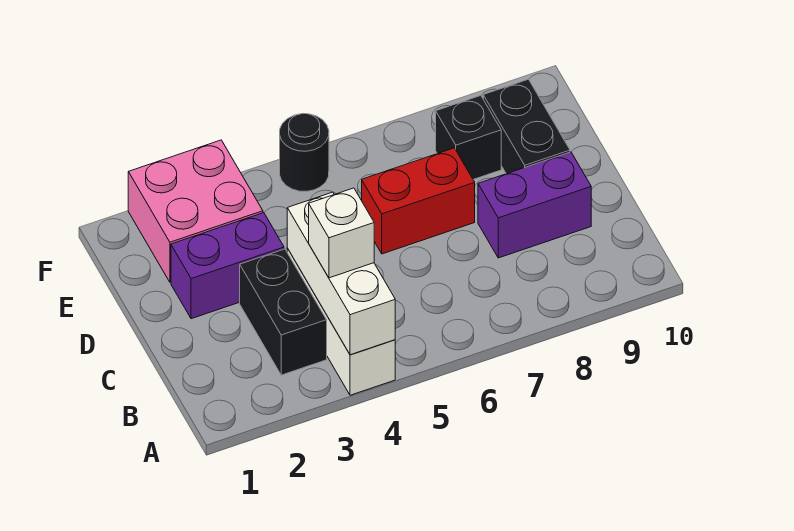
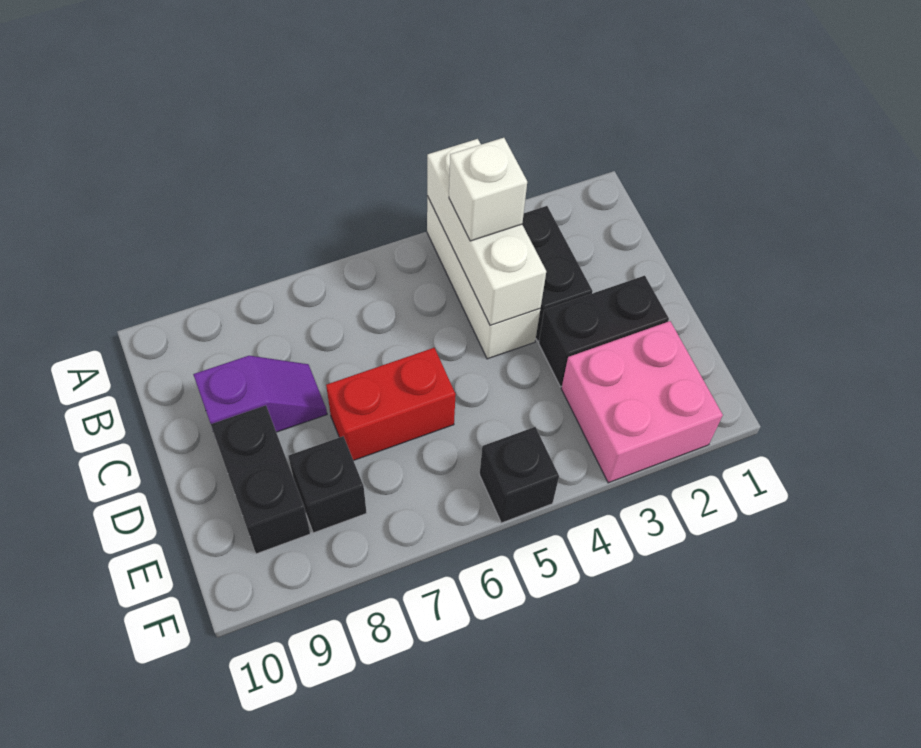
purple brick C8:C9 level 1 -> purple slope C8:C9 level 1 top 9
purple brick D2:D3 level 1 -> black brick D2:D3 level 1
black round brick F5 level 1 -> black brick F5 level 1

